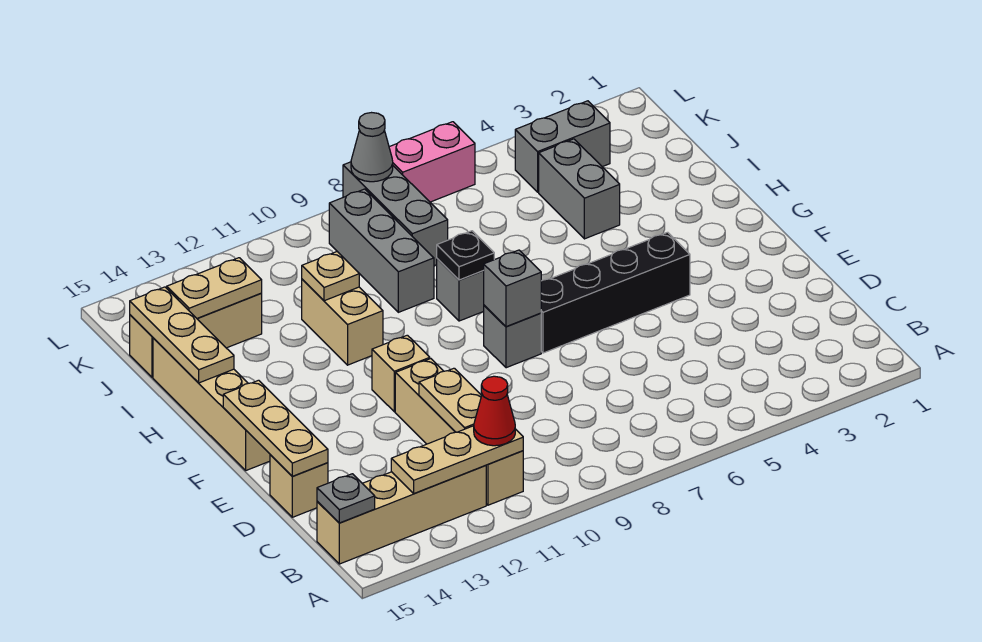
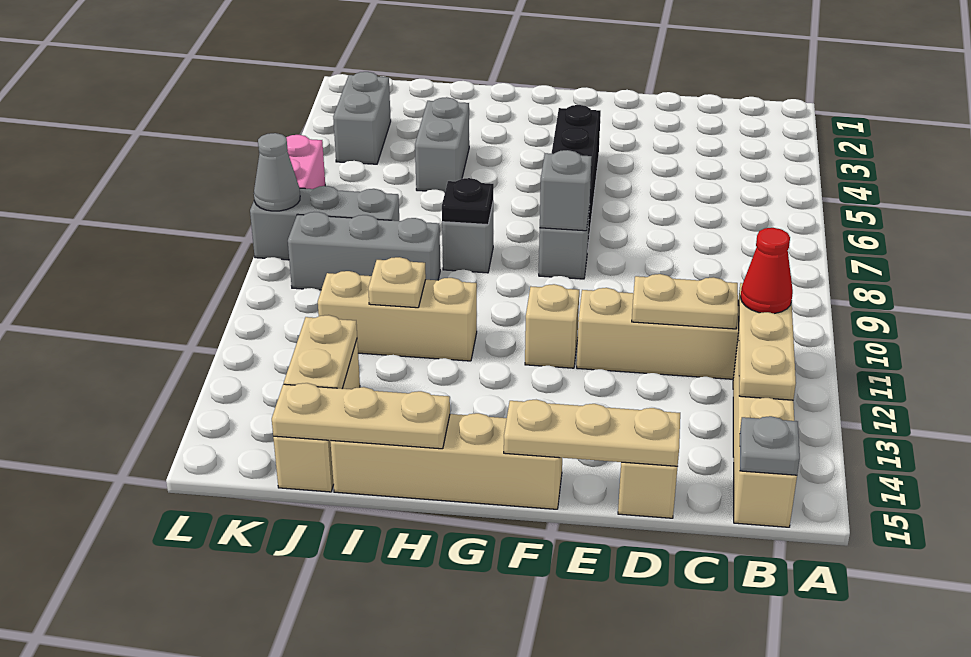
tan brick H11:I11 level 1 -> tan brick H11:J11 level 1
grey brick I4:J4 level 1 -> grey brick I4:I5 level 1

